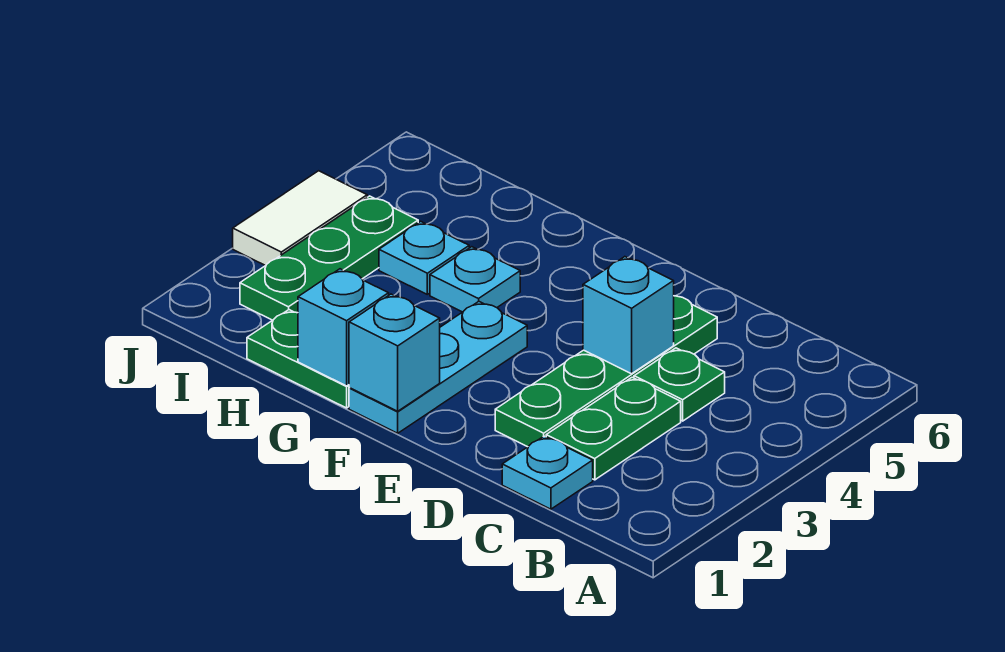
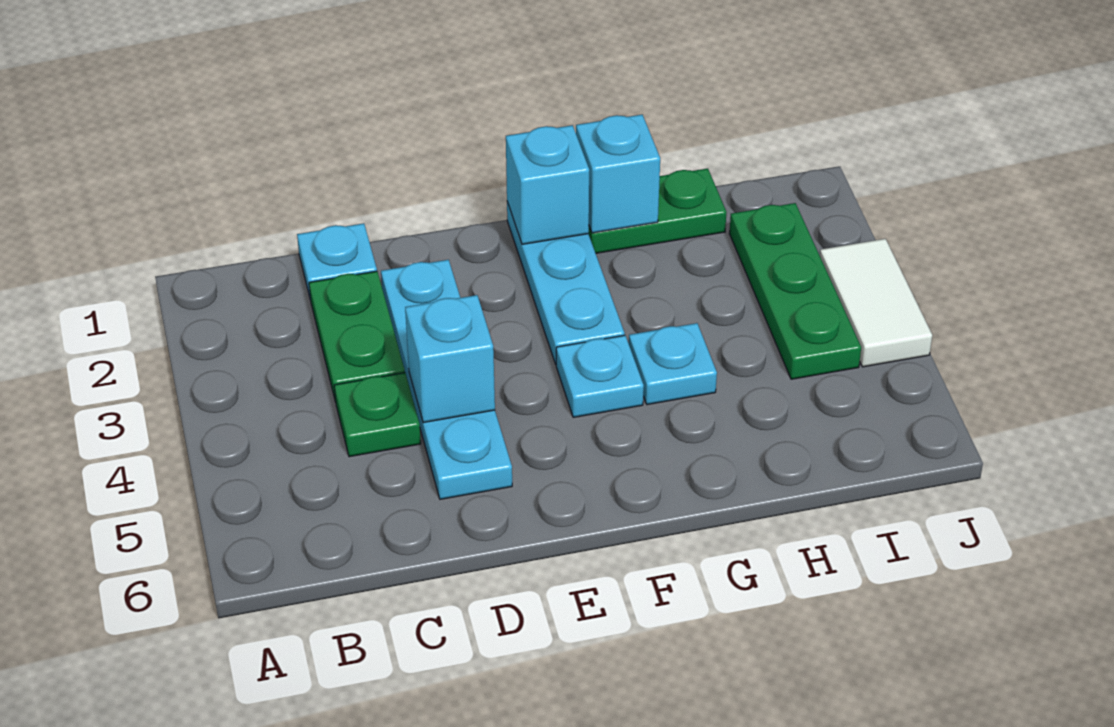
green plate D2:D5 level 1 -> cyan plate D2:D5 level 1
cyan plate H4 level 1 -> cyan plate F4 level 1

